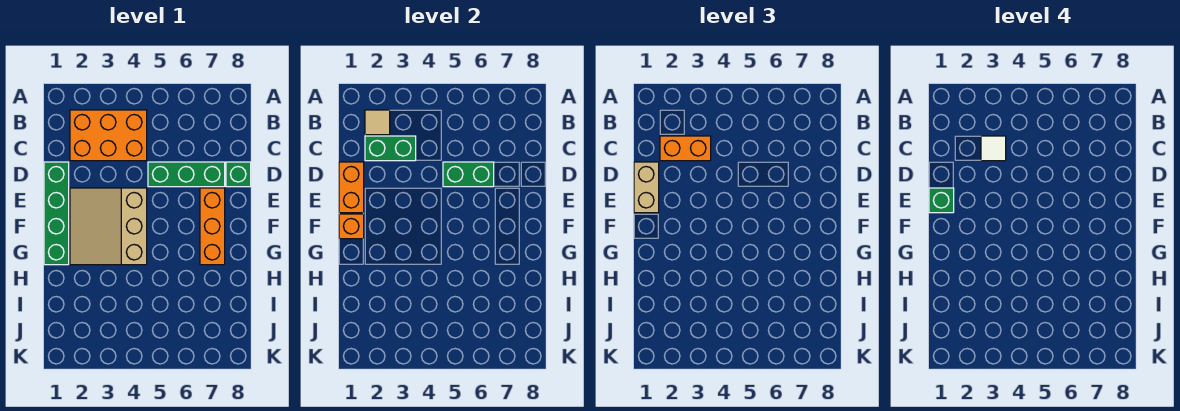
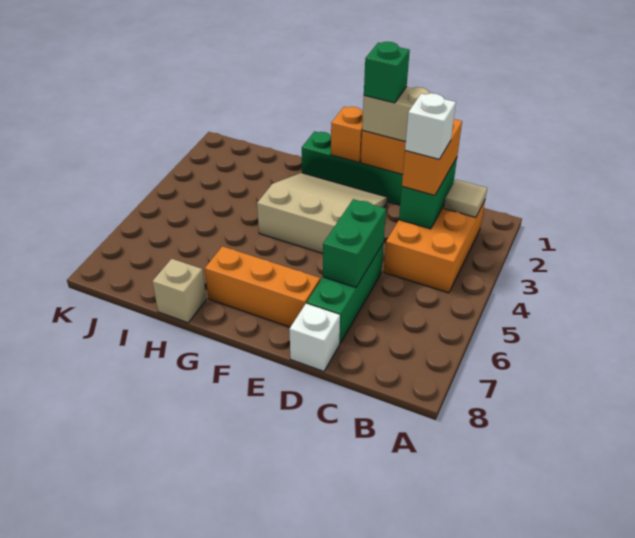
white tile C3 level 4 -> white brick C3 level 4
green brick D8 level 1 -> white brick D8 level 1
none -> tan brick H8 level 1

